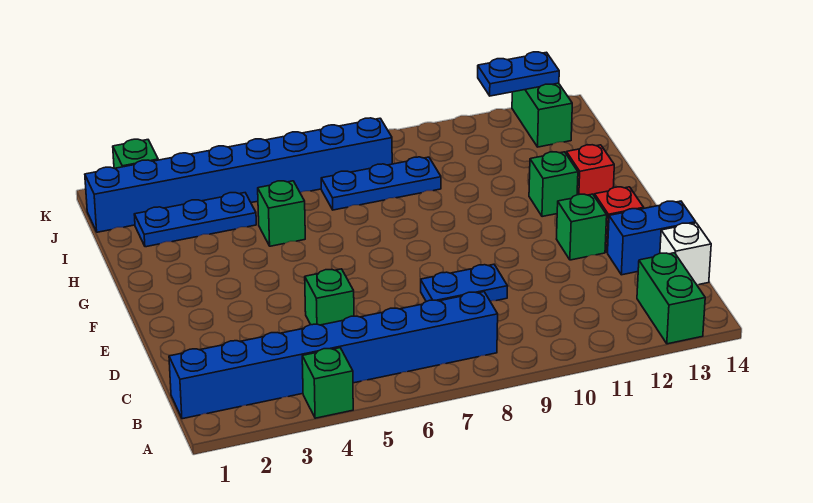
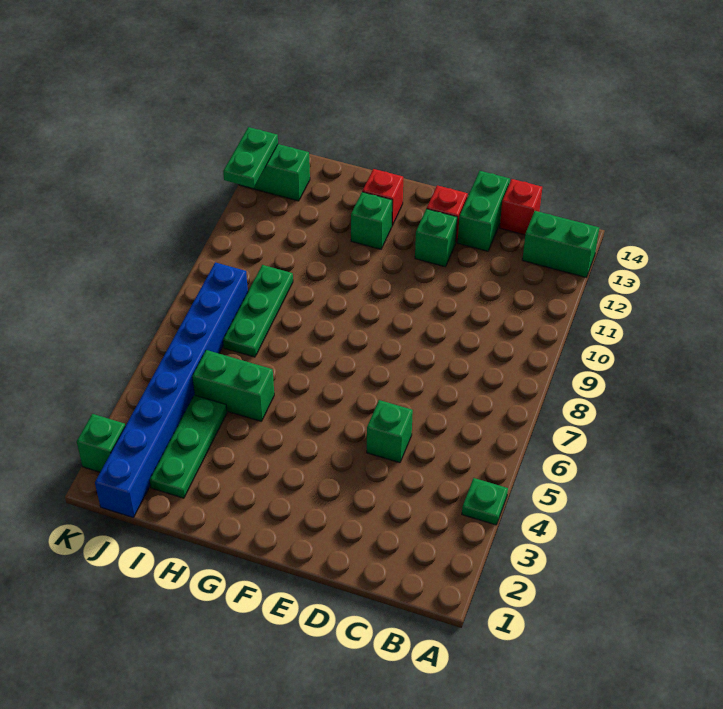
green brick A4 level 1 -> green plate A4 level 1
blue brick B1:B8 level 1 -> none
white brick C14 level 1 -> red brick C14 level 1
blue plate D8:D9 level 1 -> none
blue brick D13:D14 level 1 -> green brick D13:D14 level 1
green brick H5 level 1 -> green brick H5:I5 level 1
blue plate I2:I4 level 1 -> green plate I2:I4 level 1
blue plate I7:I9 level 1 -> green plate I7:I9 level 1
blue plate K12:K13 level 2 -> green plate K12:K13 level 2

